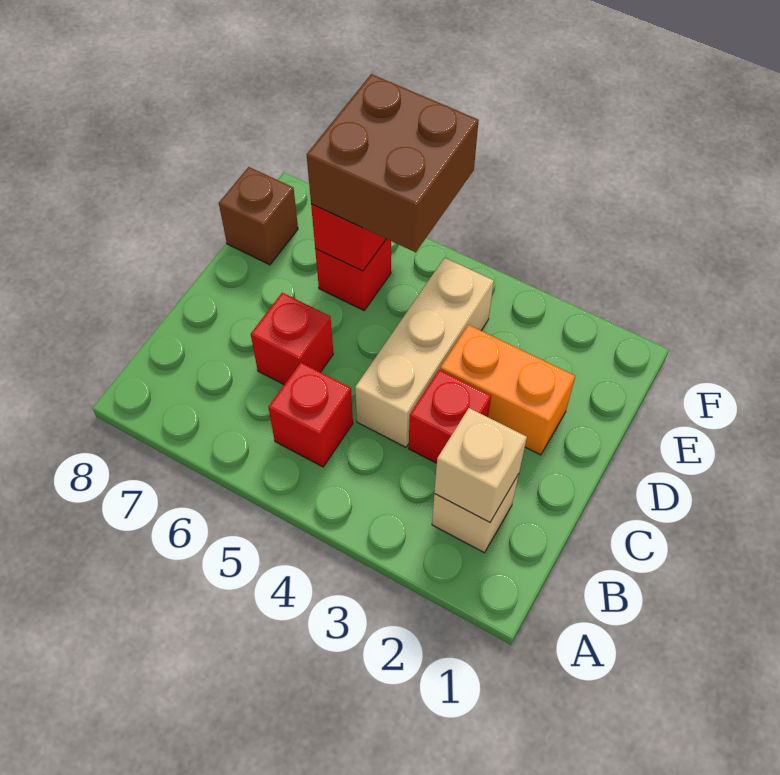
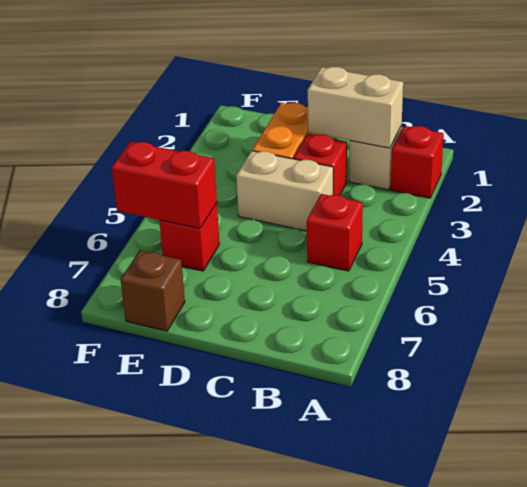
tan brick B2 level 2 -> tan brick B2:C2 level 2
tan brick C4:E4 level 1 -> tan brick C4:D4 level 1
red brick C6 level 1 -> red brick A2 level 1
brown brick E5:F6 level 3 -> none

